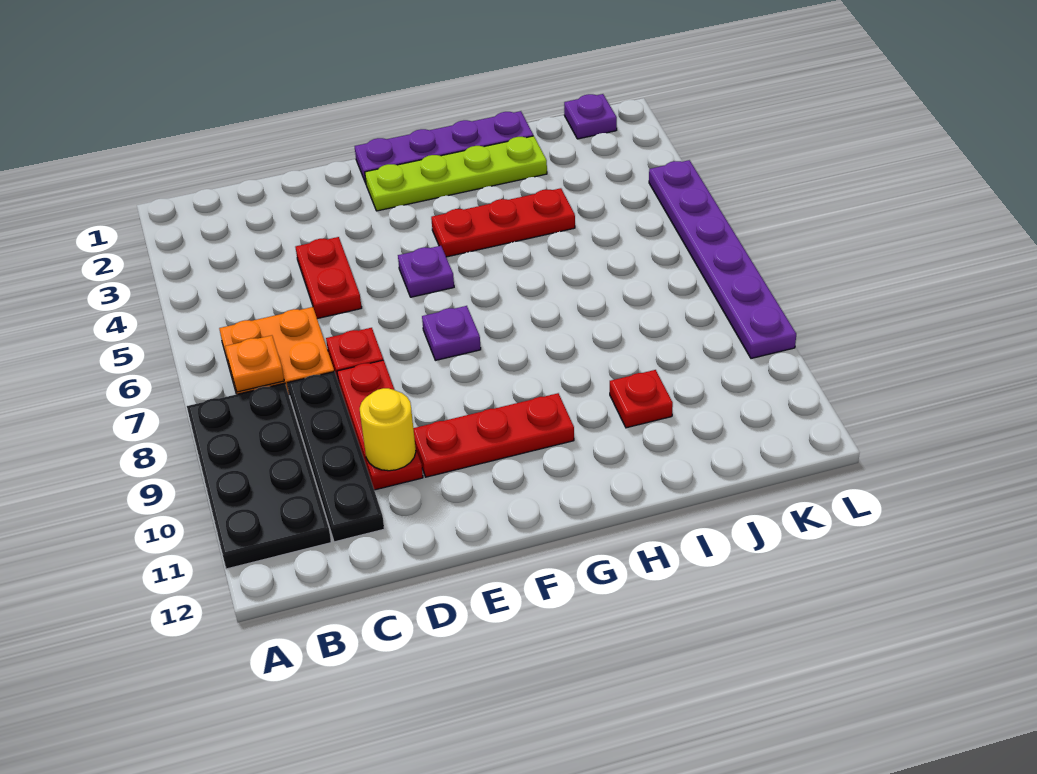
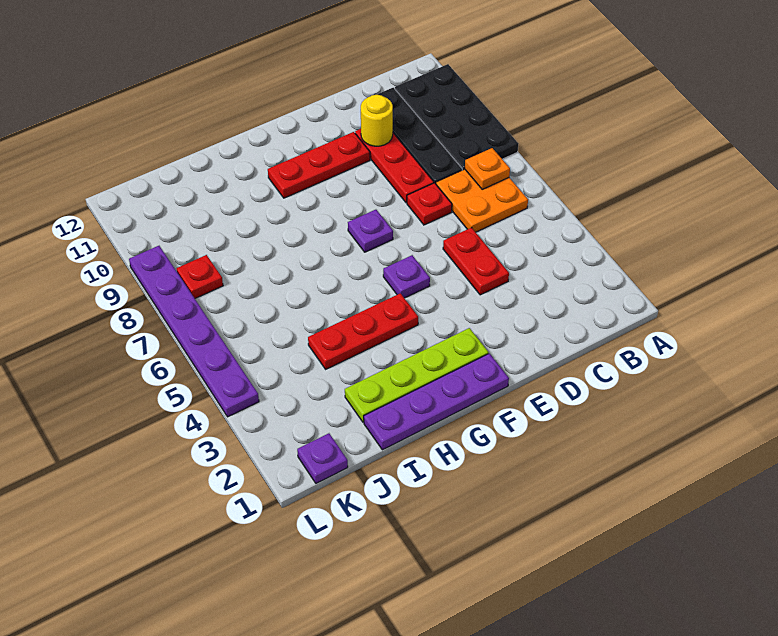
red plate I10 level 1 -> red plate K8 level 1

